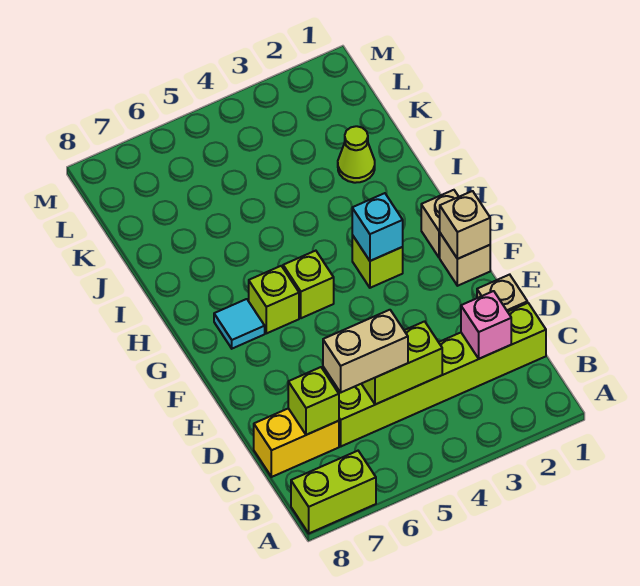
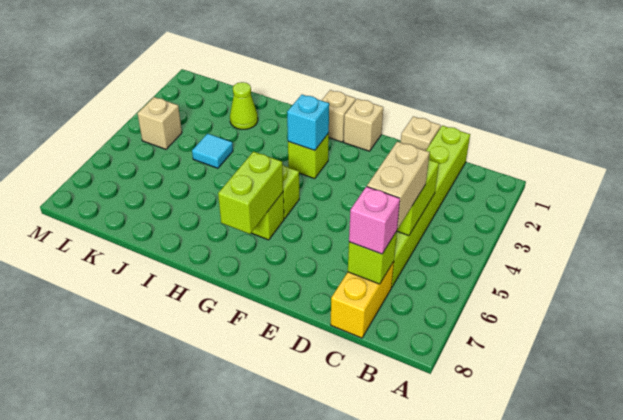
lime brick A7:A8 level 1 -> lime brick G6:G7 level 2
pink brick C2 level 2 -> pink brick C7 level 3
tan brick F1 level 2 -> tan brick L4 level 1
cyan tile G7 level 1 -> cyan tile J4 level 1

